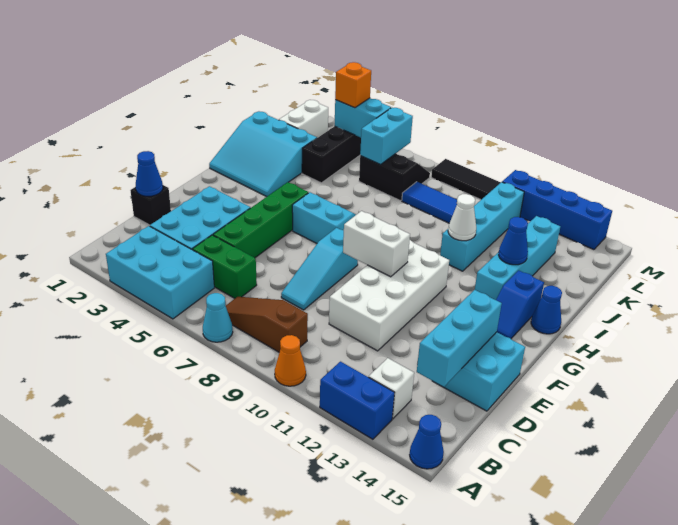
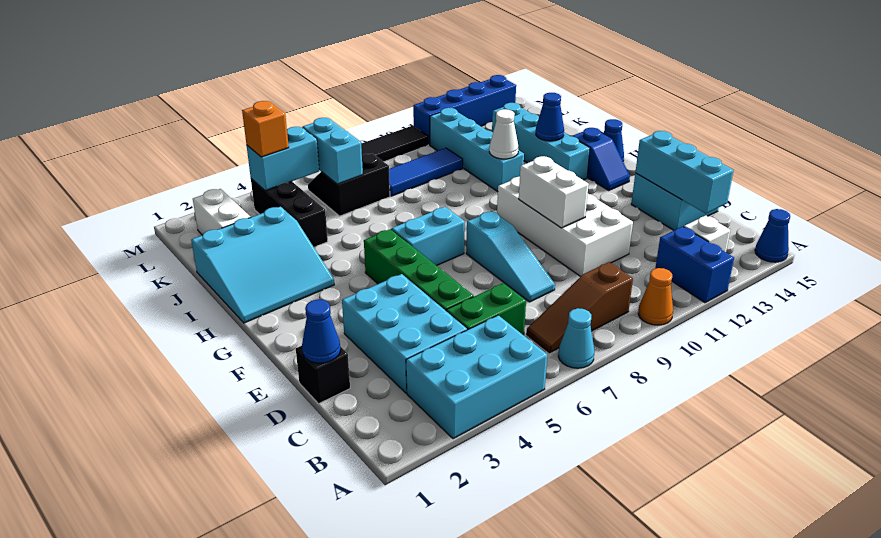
blue brick A12:A13 level 1 -> blue brick A12:B12 level 1
white brick F9:F10 level 2 -> white brick E10:F10 level 2

